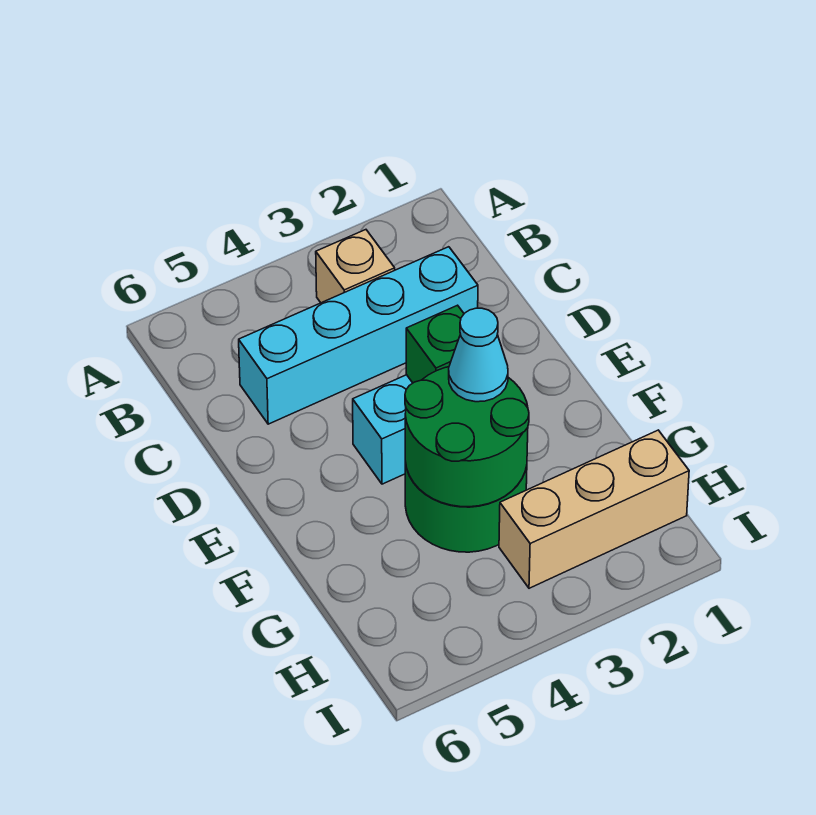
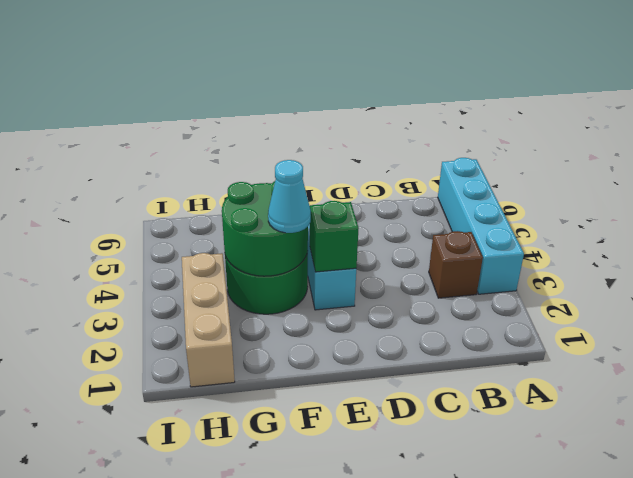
tan brick B3 level 1 -> brown brick B3 level 1
cyan brick C2:C5 level 1 -> cyan brick A3:A6 level 1

